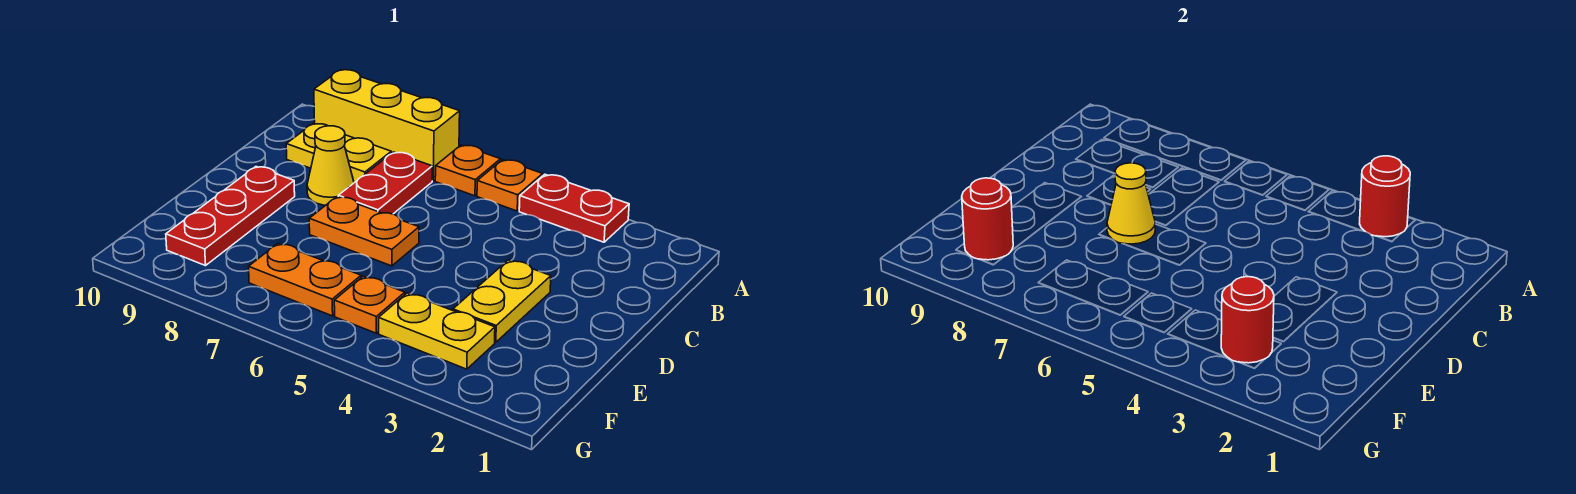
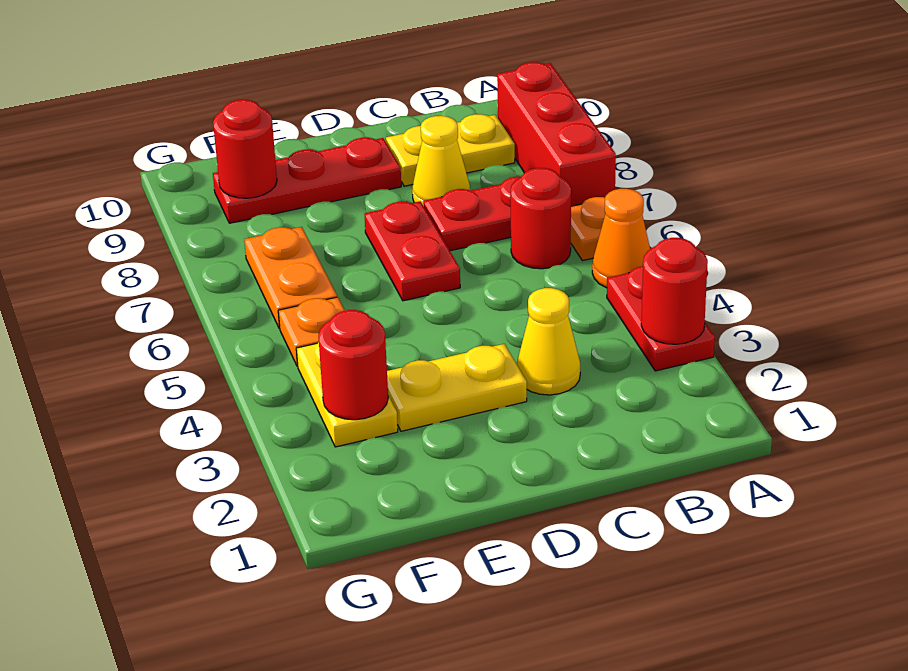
orange plate A5 level 1 -> orange cone A5 level 1
yellow brick A7:A9 level 1 -> red brick A7:A9 level 1
none -> red round brick B6 level 1
yellow plate B8:B9 level 1 -> yellow plate B9:C9 level 1
orange plate D6:D7 level 1 -> red plate D6:D7 level 1
yellow cone D7 level 2 -> yellow cone C3 level 1

